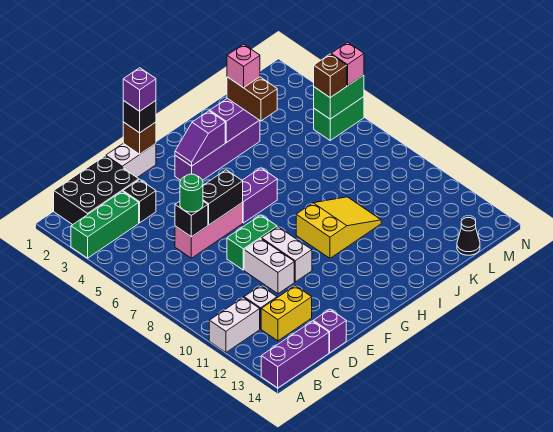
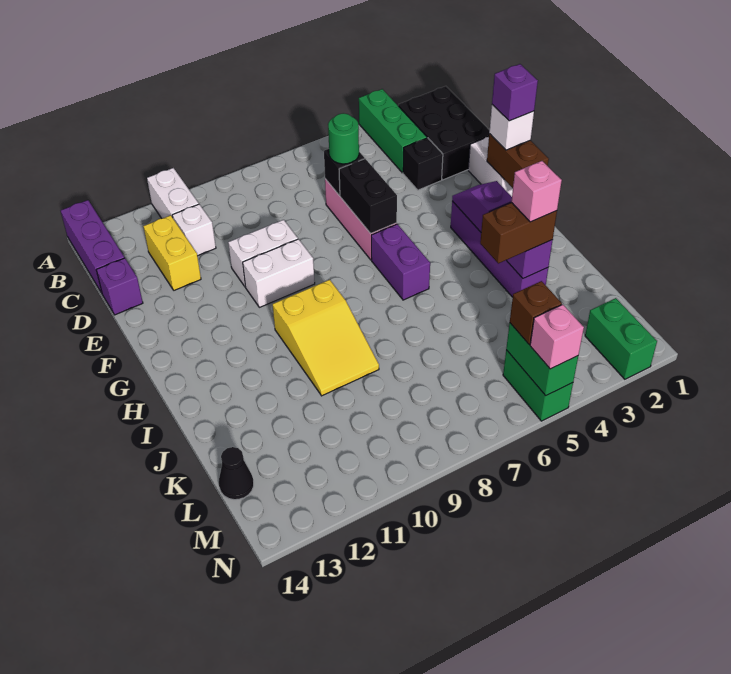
green brick E8:F8 level 1 -> green brick M2:N2 level 1
brown brick F1 level 2 -> brown brick F1:G1 level 2
black brick F1 level 3 -> white brick F1 level 3

